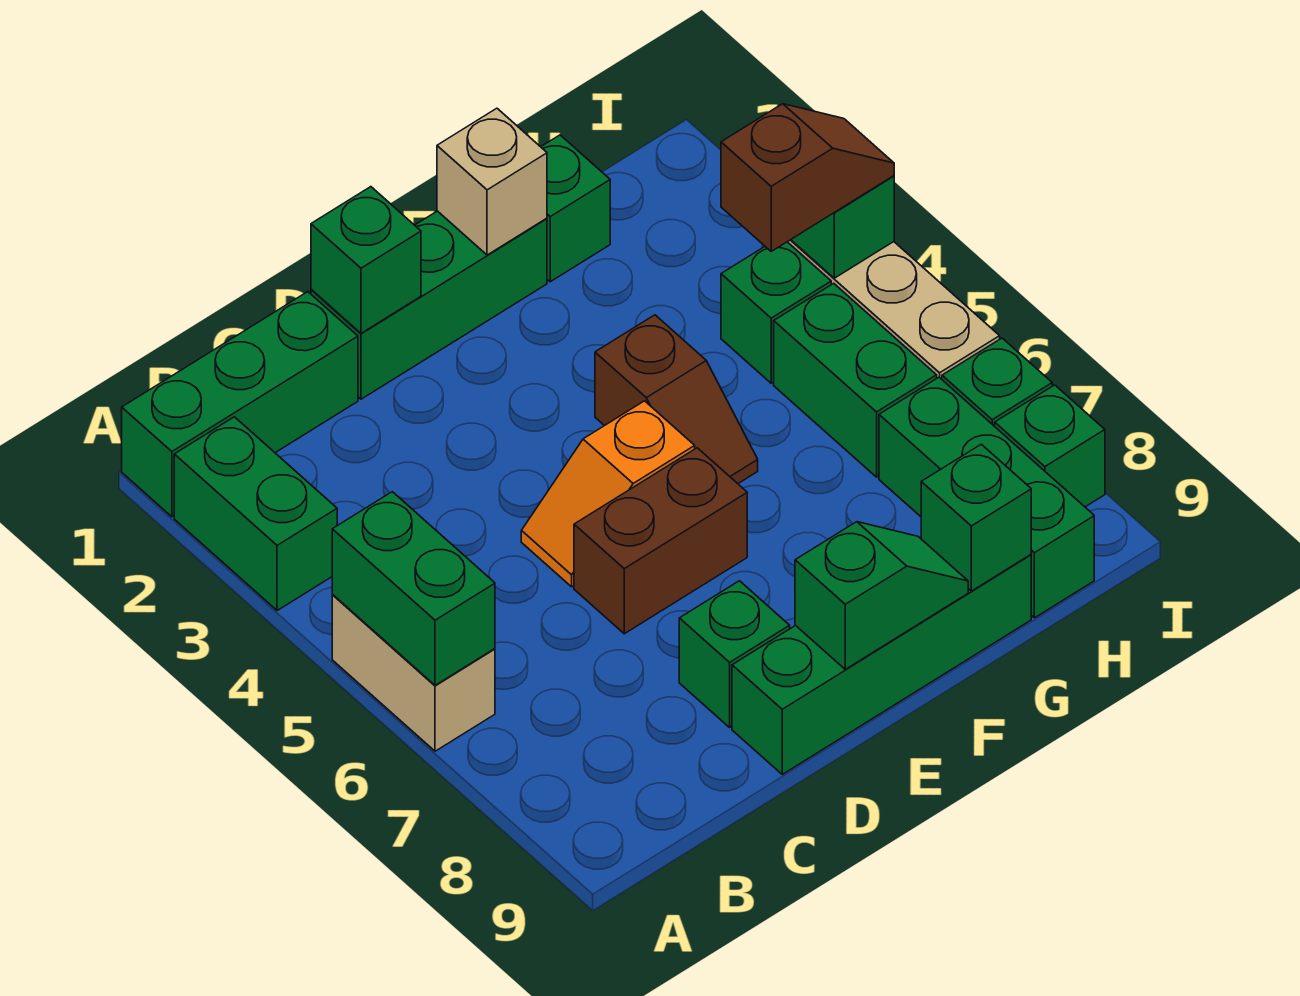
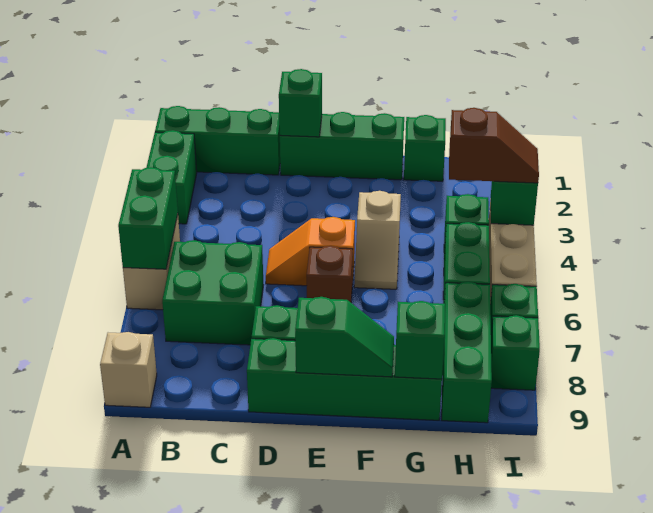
none -> green brick B6:C7 level 1
brown brick D6:E6 level 1 -> brown brick E6 level 1
tan brick F1 level 2 -> tan brick A9 level 1
brown slope F4:F5 level 1 top 4 -> tan slope F4:F5 level 1 top 4

